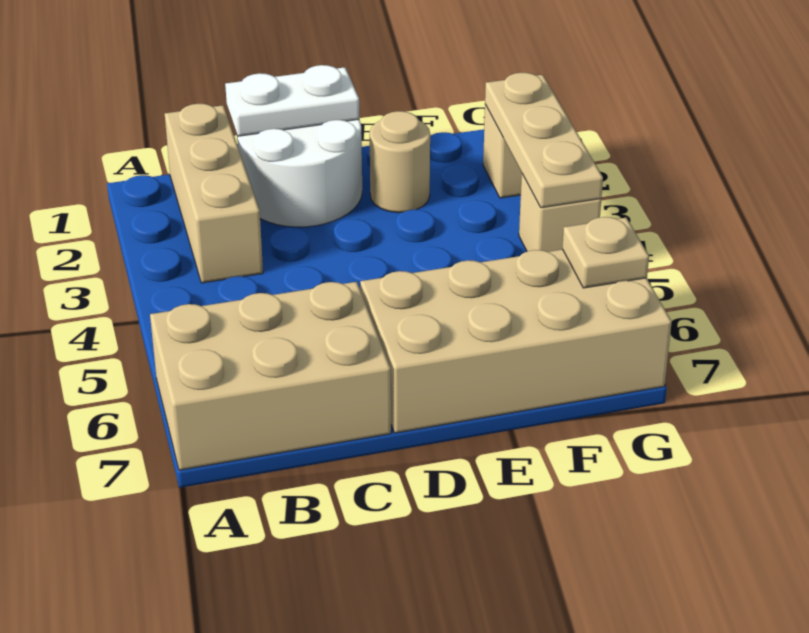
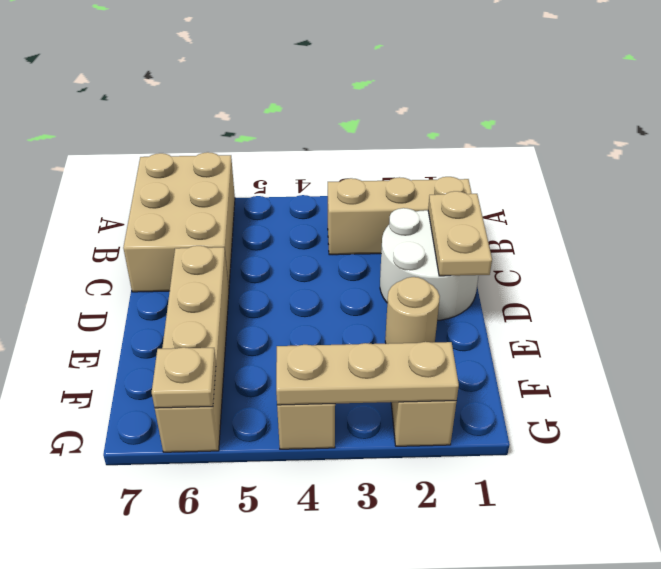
white plate C1:D1 level 2 -> tan plate C1:D1 level 2
tan brick D6:G7 level 1 -> tan brick D6:G6 level 1

